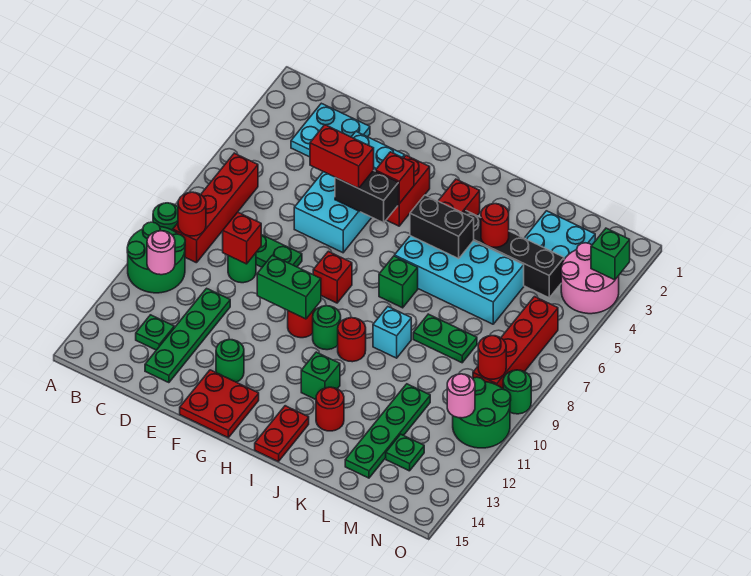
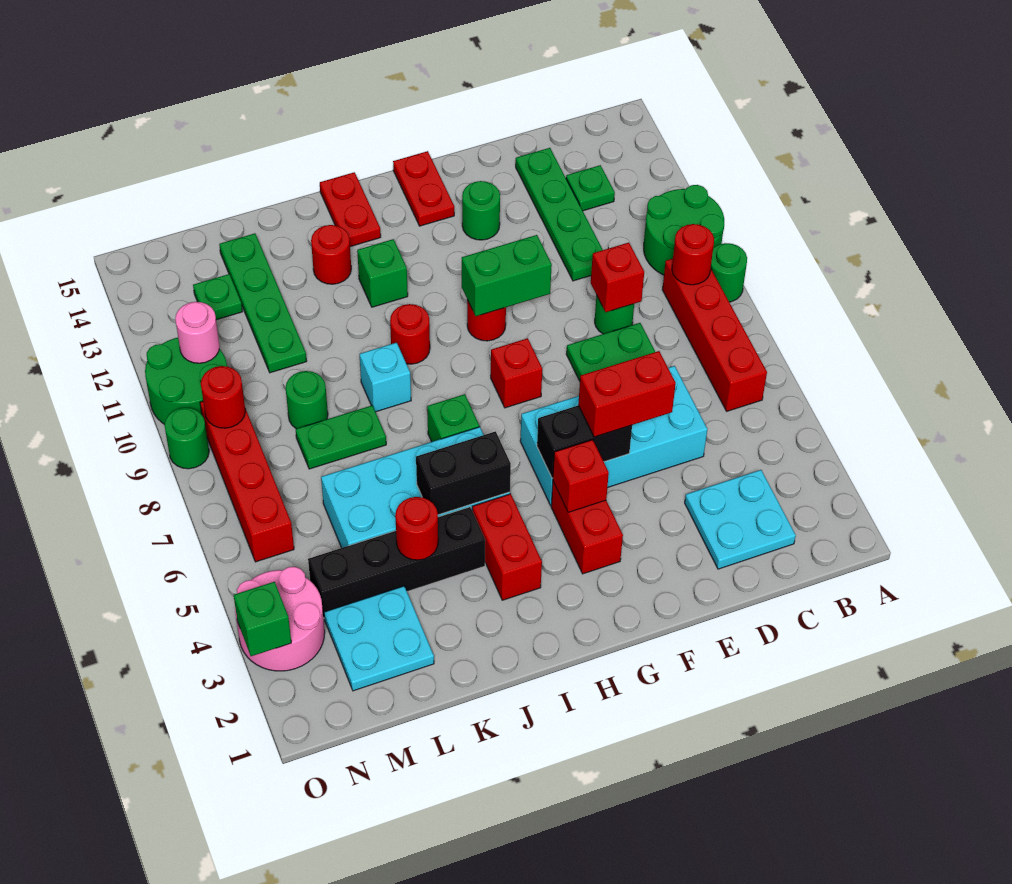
pink round brick B11 level 2 -> none
cyan brick E3:F6 level 1 -> cyan brick D5:G6 level 1
red plate F14:G15 level 1 -> red plate G14:G15 level 1
green round brick H10 level 1 -> green round brick L9 level 1

